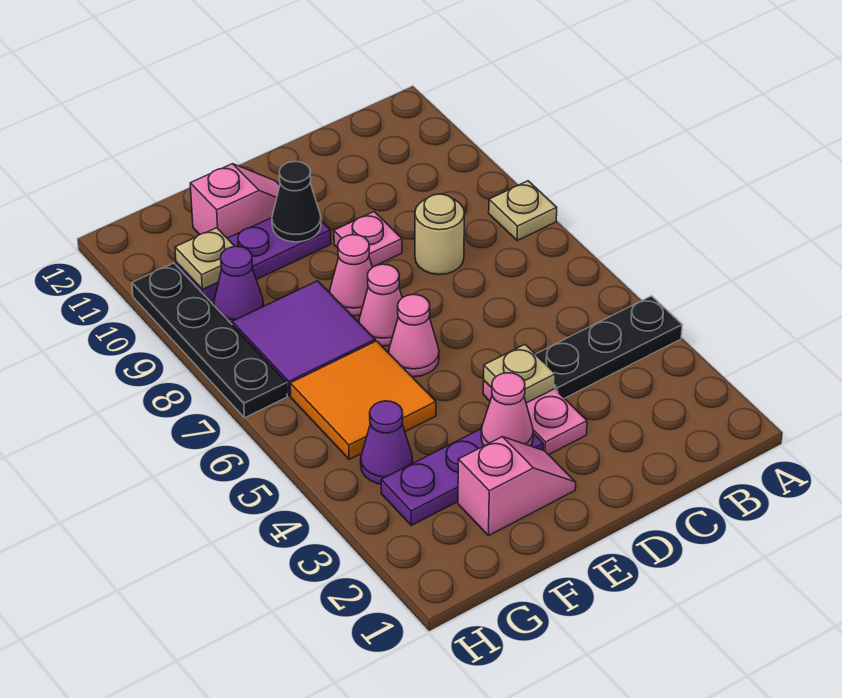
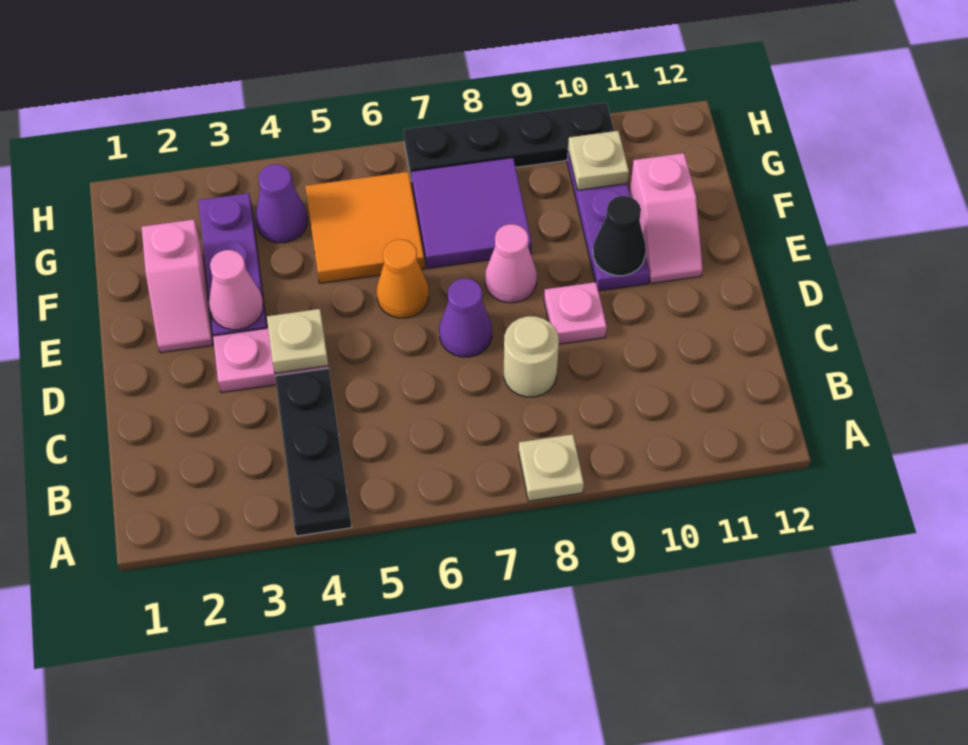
pink cone E6 level 1 -> orange cone E6 level 1
pink cone E7 level 1 -> none
purple cone G9 level 1 -> purple cone D7 level 1

